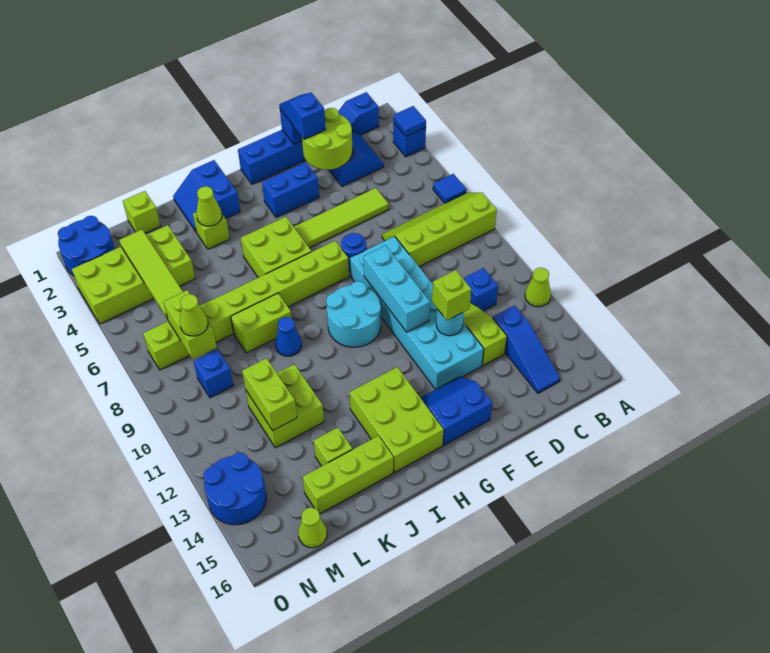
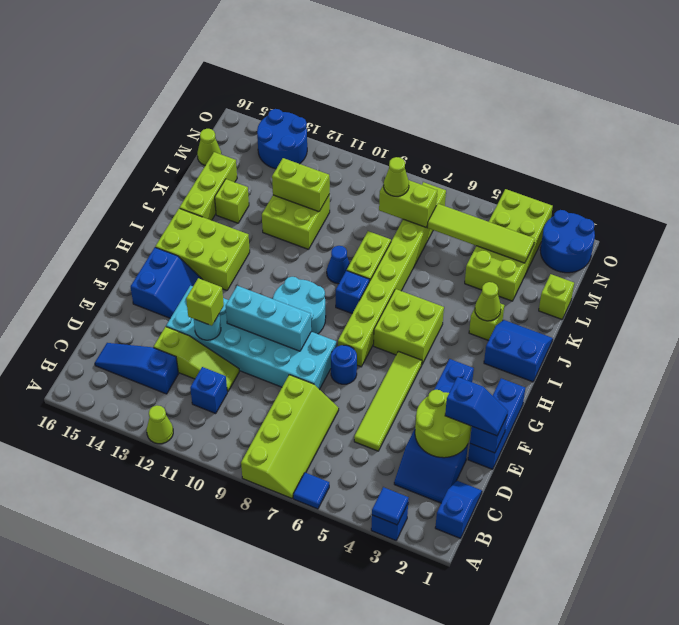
blue brick M9 level 1 -> blue brick I8 level 1

